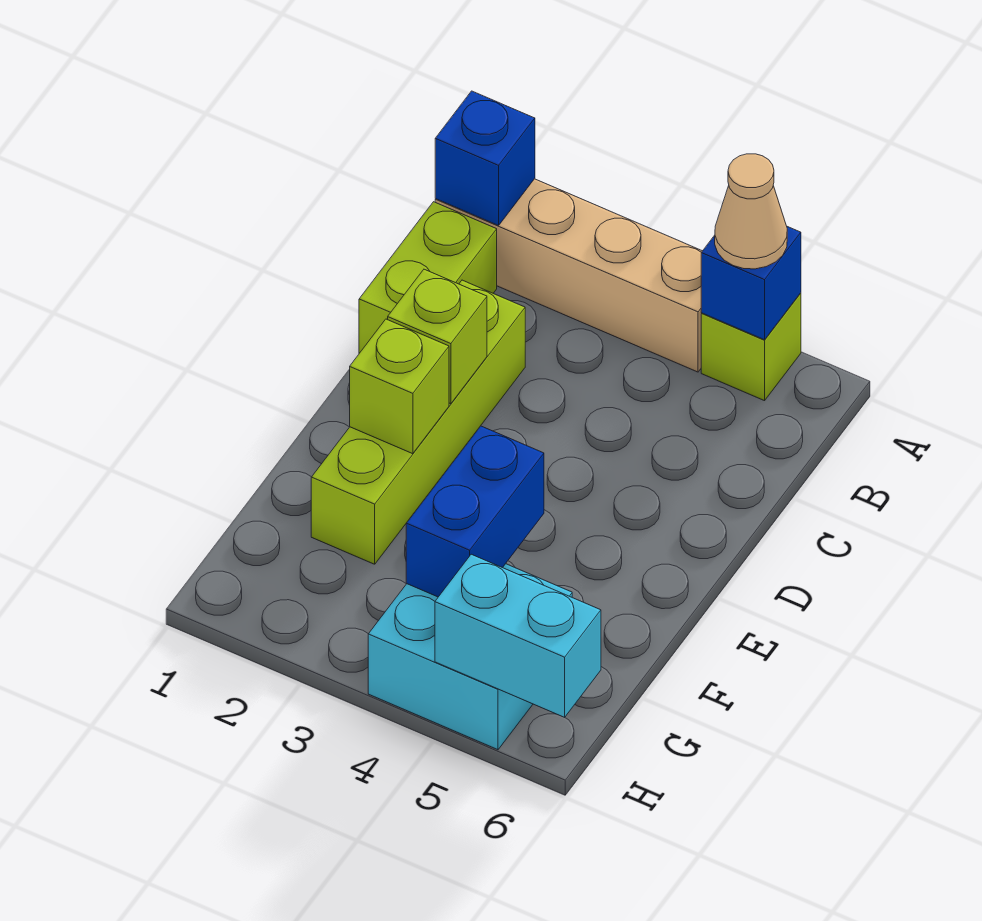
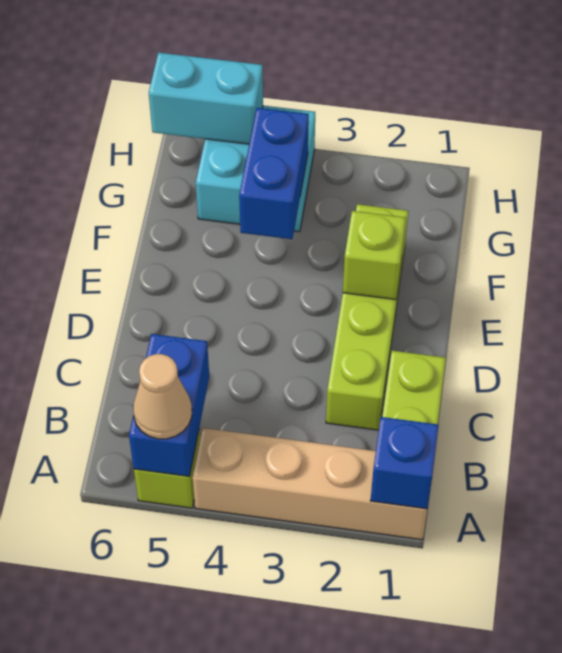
blue brick A5 level 2 -> blue brick A5:B5 level 2
lime brick D2 level 2 -> none

